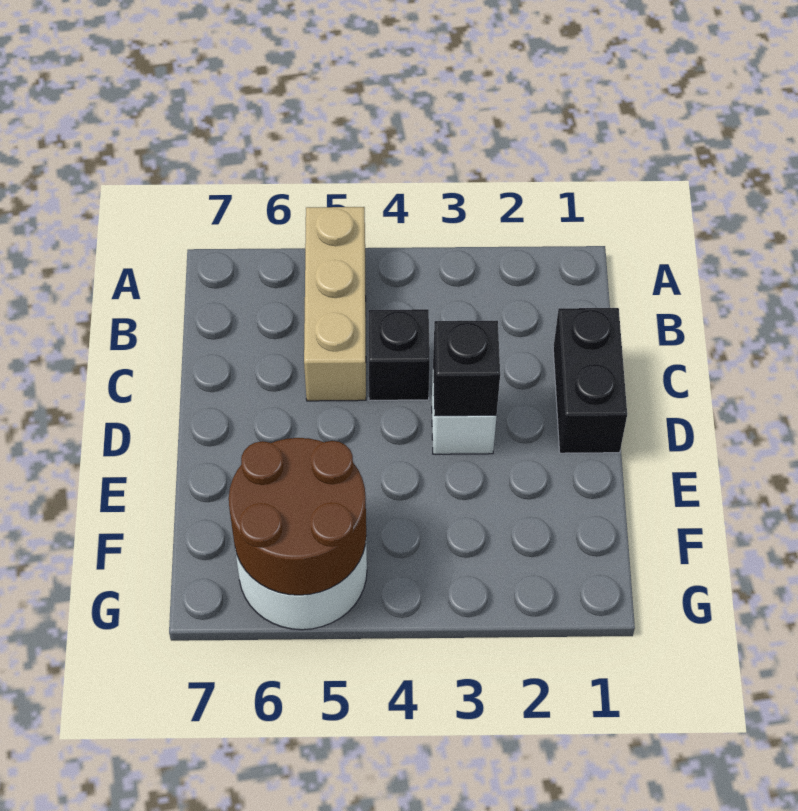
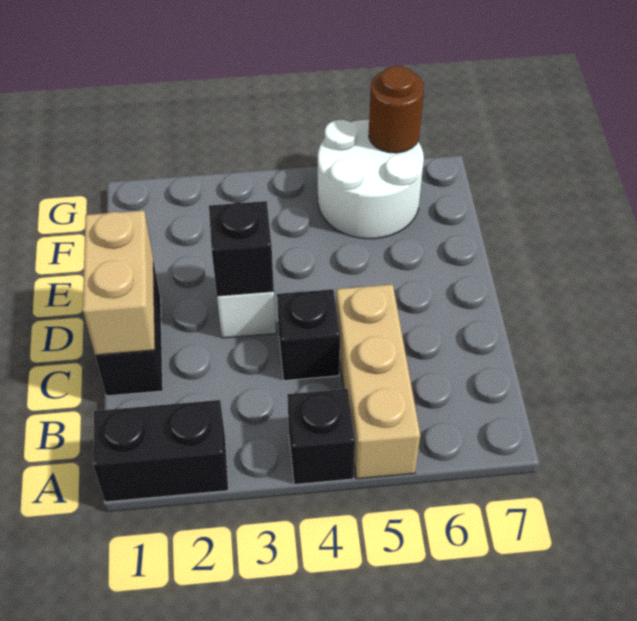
none -> black brick A1:A2 level 1
none -> black brick A4 level 1
none -> tan brick C1:D1 level 2
brown round brick F5:G6 level 2 -> brown round brick G6 level 2

